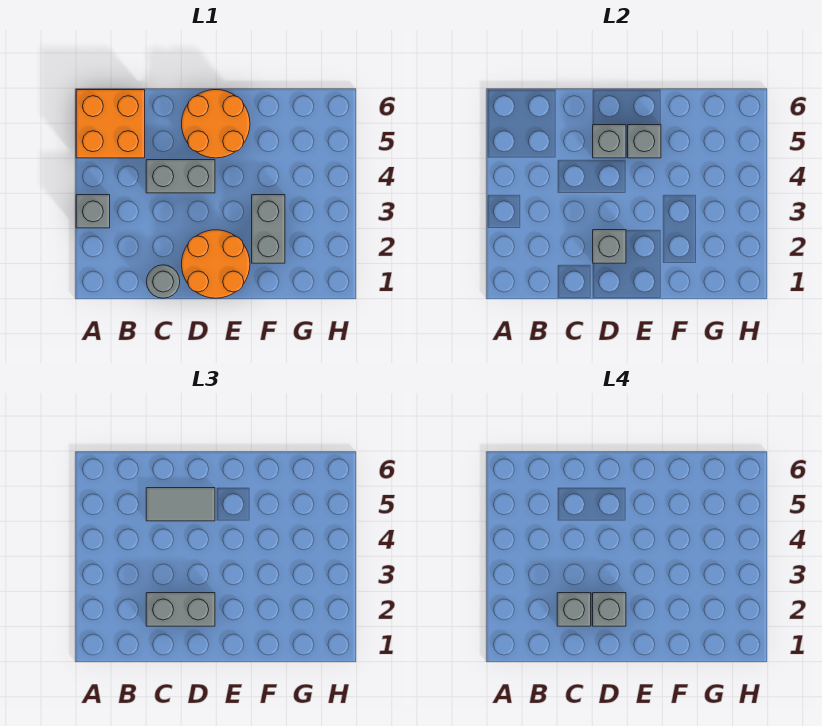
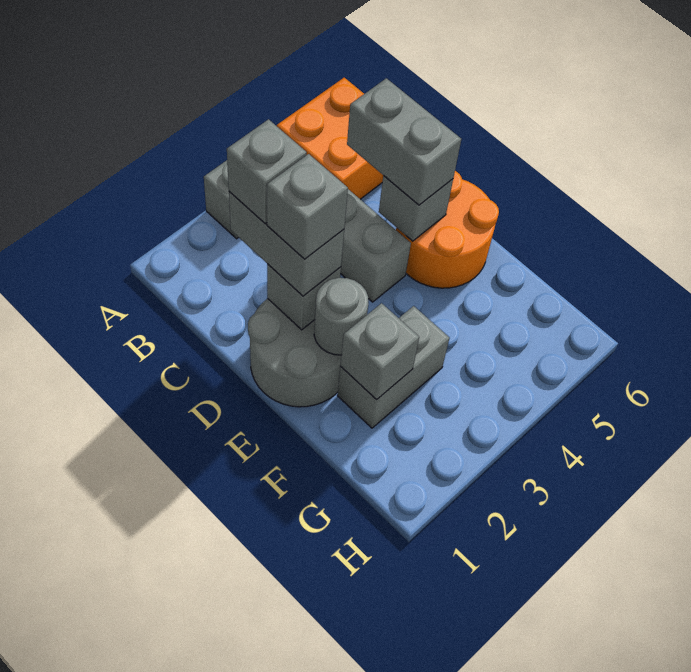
grey round brick C1 level 1 -> grey round brick E2 level 2
grey tile C5:D5 level 3 -> grey brick C5:D5 level 3
orange round brick D1:E2 level 1 -> grey round brick D1:E2 level 1
grey brick E5 level 2 -> grey brick F2 level 2

